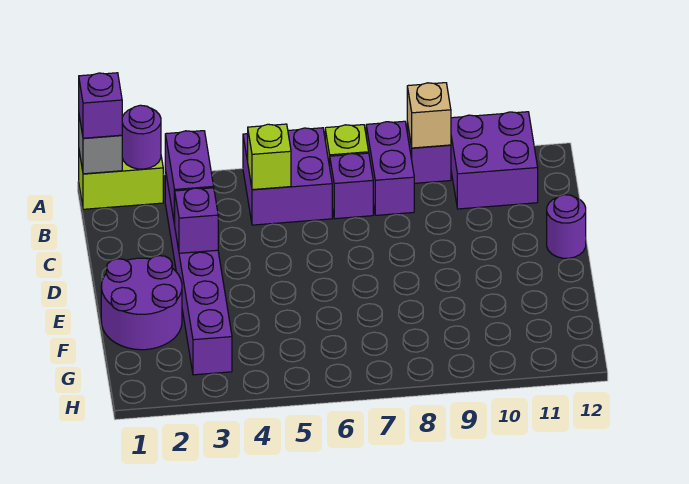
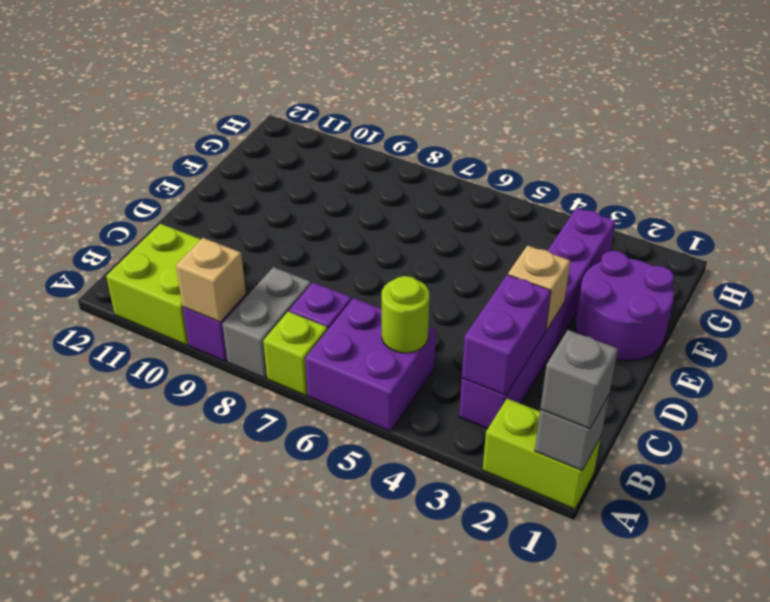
purple brick A1 level 3 -> grey brick A1 level 3
purple round brick A2 level 2 -> none
purple brick A8:B8 level 1 -> grey brick A8:B8 level 1
purple brick A10:B11 level 1 -> lime brick A10:B11 level 1
lime brick B5 level 2 -> lime round brick B5 level 2
purple brick D3 level 2 -> tan brick D3 level 2
purple round brick D12 level 1 -> none

